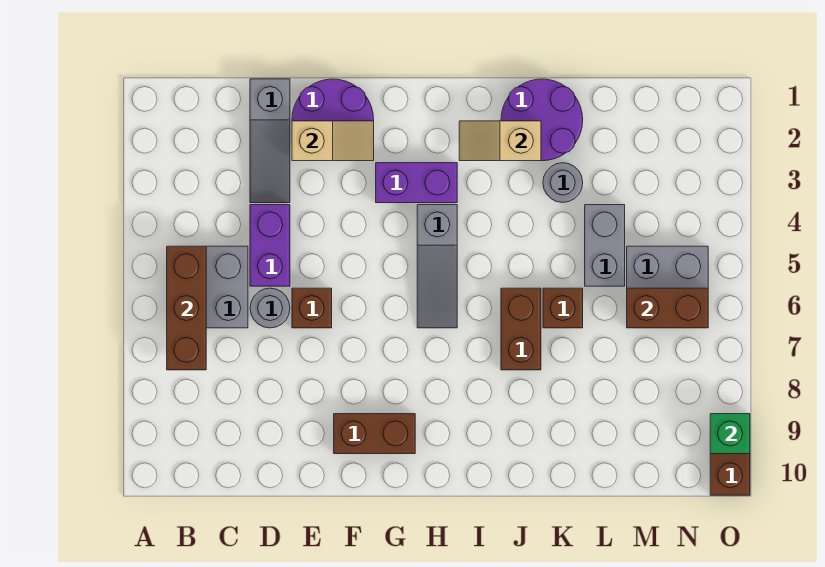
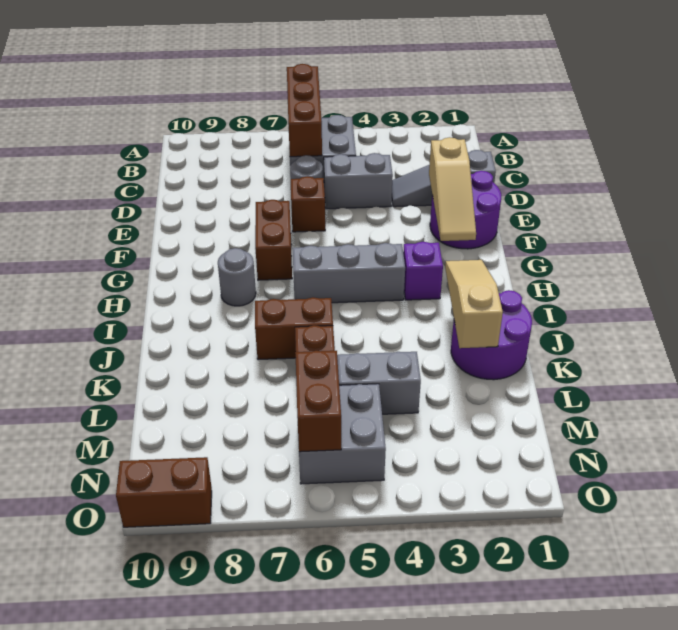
brown brick B5:B7 level 2 -> brown brick A6:C6 level 2
purple brick D4:D5 level 1 -> grey brick D4:D5 level 1
tan slope E2:F2 level 2 top E -> tan slope E2:G2 level 2 top E
brown brick F9:G9 level 1 -> brown brick F7:G7 level 1
purple brick G3:H3 level 1 -> purple brick H3 level 1
grey slope H4:H6 level 1 top 4 -> grey brick H4:H6 level 1
tan slope I2:J2 level 2 top J -> tan slope I2:K2 level 2 top K
grey round brick K3 level 1 -> grey round brick H8 level 1
green brick O9 level 2 -> none

